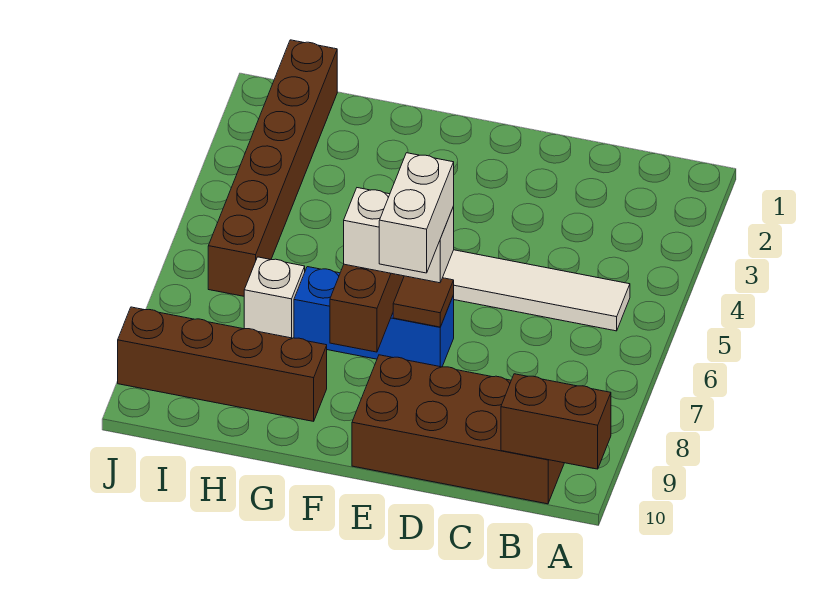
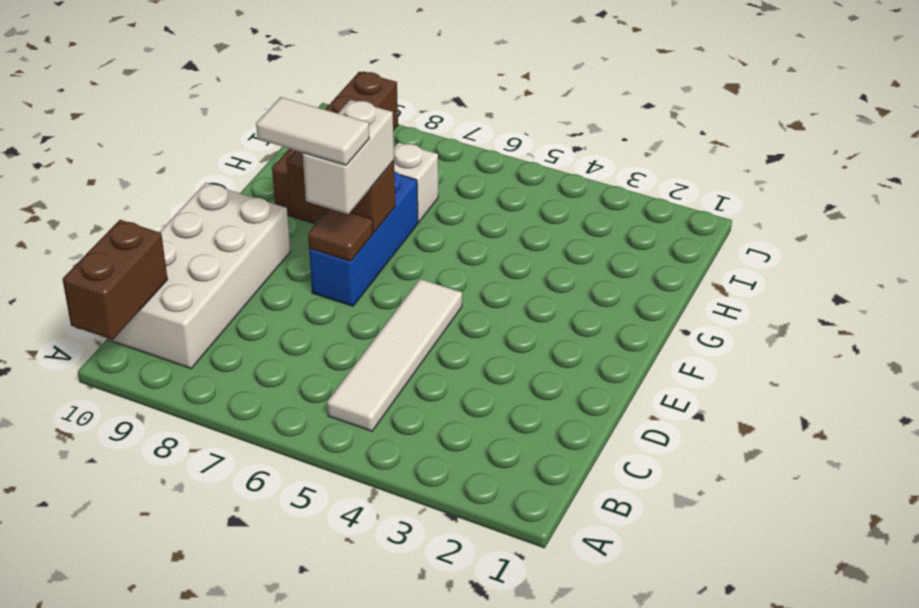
brown brick B9:E10 level 1 -> white brick B9:E10 level 1
white brick E7:E8 level 4 -> white tile E7:E8 level 4
brown brick I1:I6 level 1 -> none

